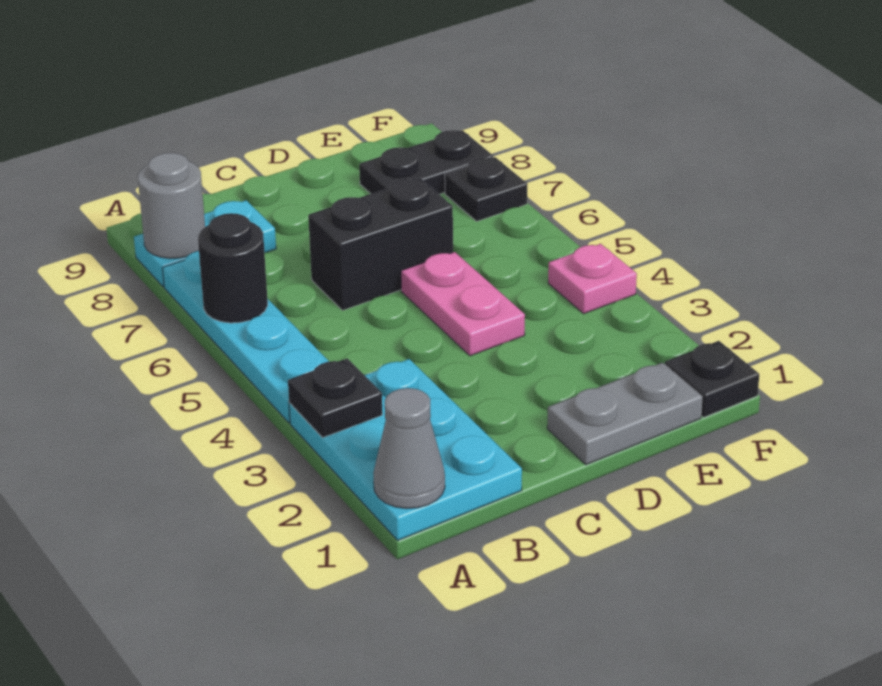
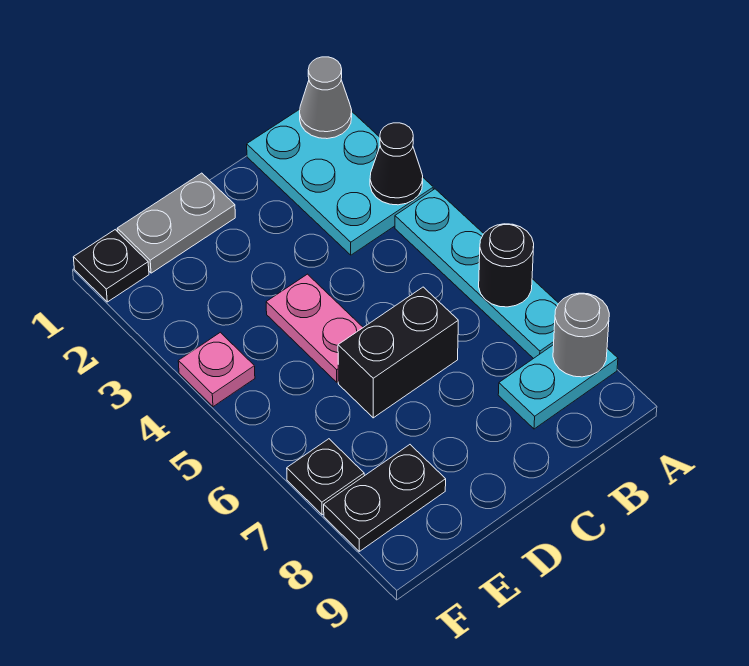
black plate A3 level 2 -> black cone A3 level 2

